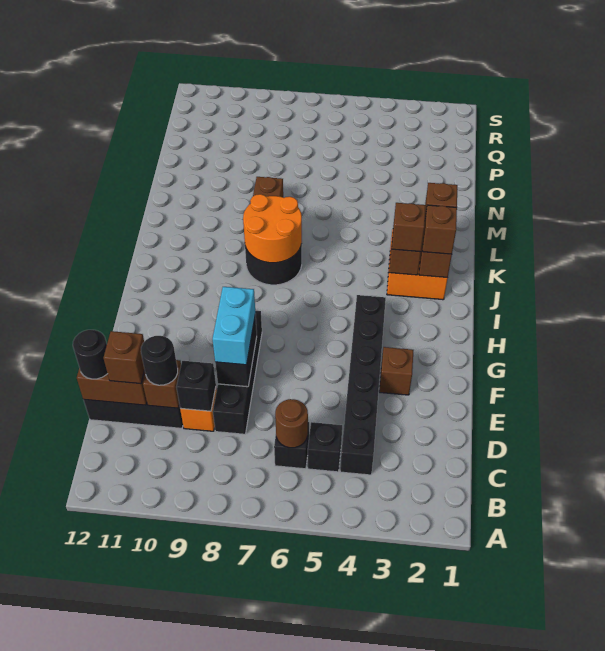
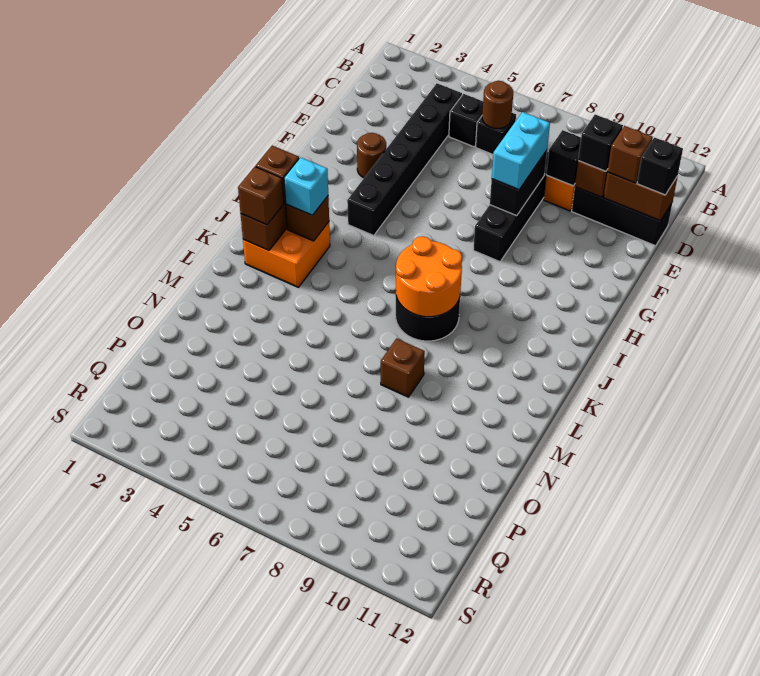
black round brick D10 level 3 -> black brick D10 level 3
black round brick D12 level 3 -> black brick D12 level 3
brown brick F3 level 1 -> brown round brick F3 level 1
brown brick J3 level 3 -> cyan brick J3 level 3

